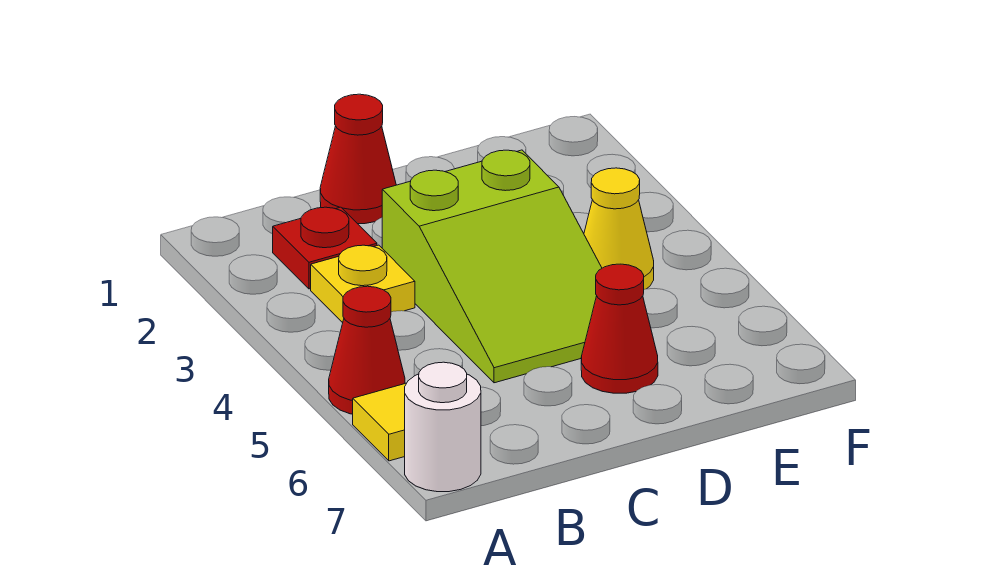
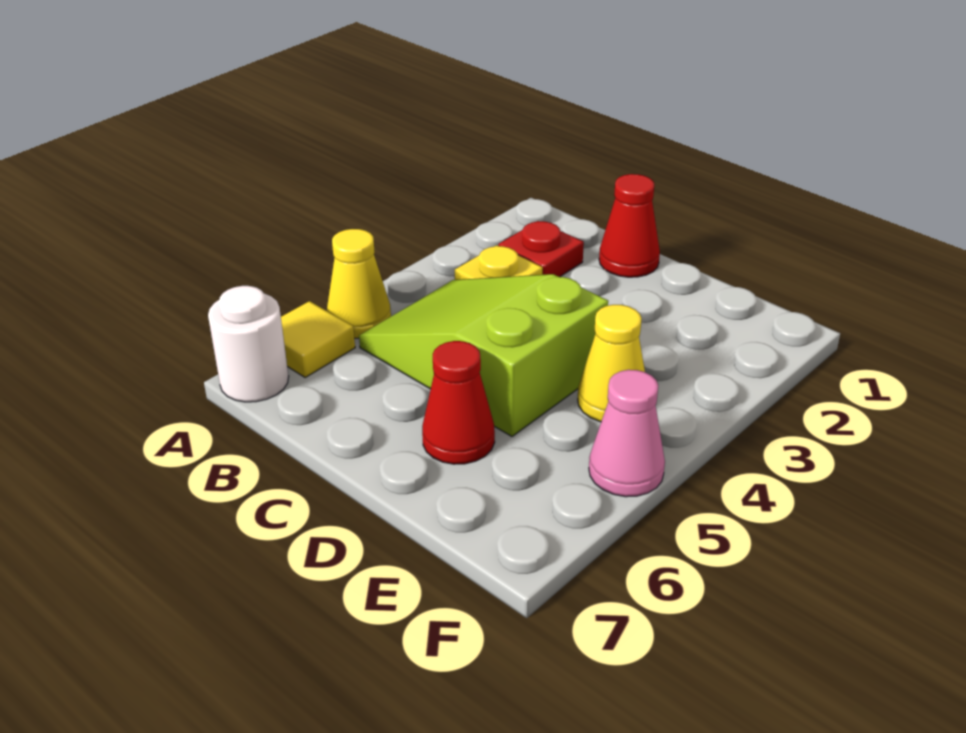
red cone A5 level 1 -> yellow cone A5 level 1
lime slope C3:D5 level 1 top 3 -> lime slope B4:D5 level 1 top D
none -> pink cone F5 level 1

